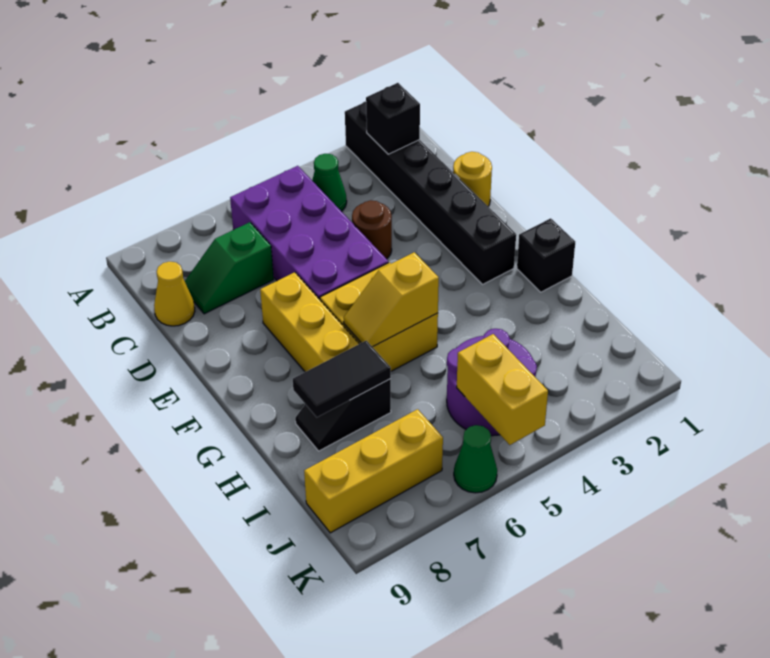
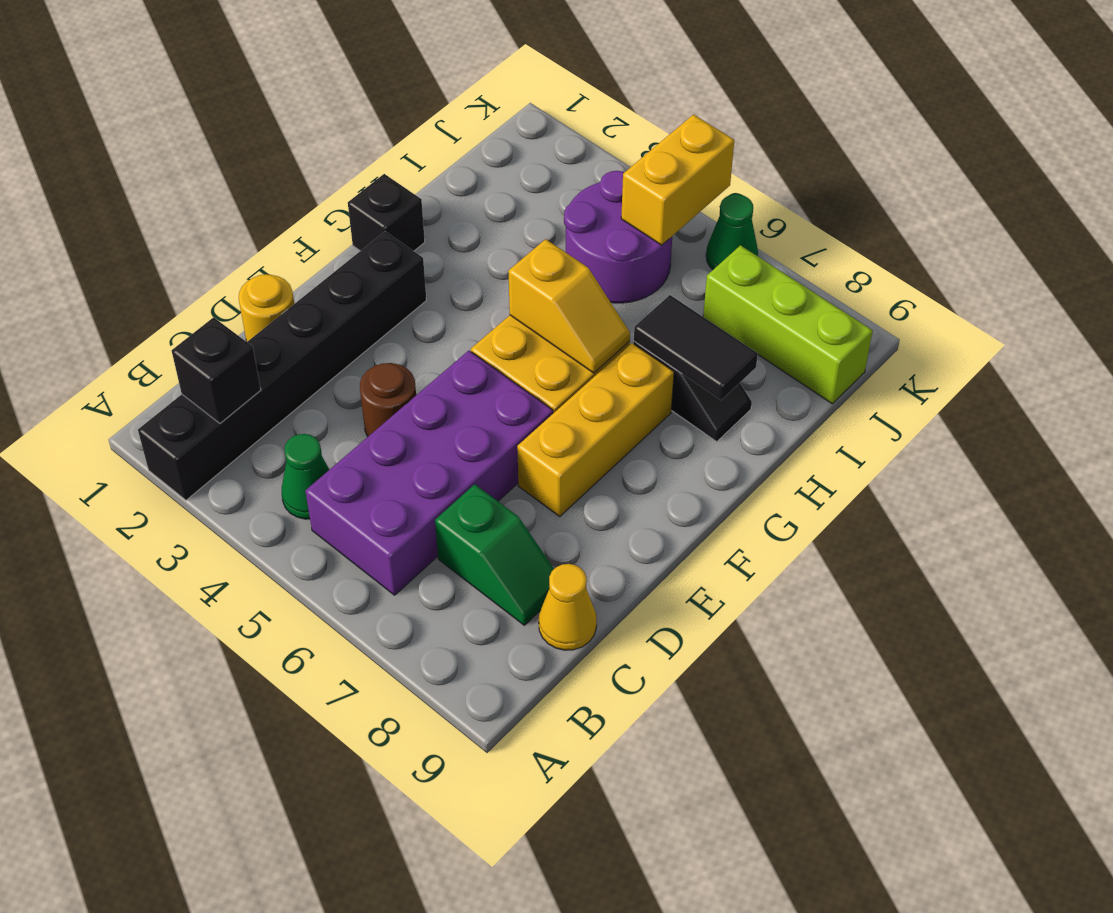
yellow brick J7:J9 level 1 -> lime brick J7:J9 level 1

